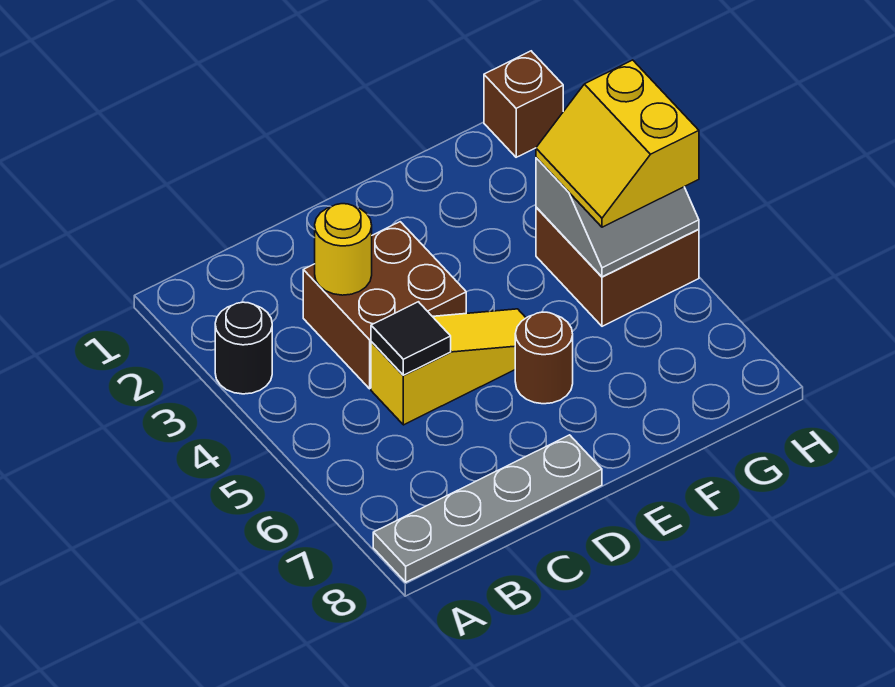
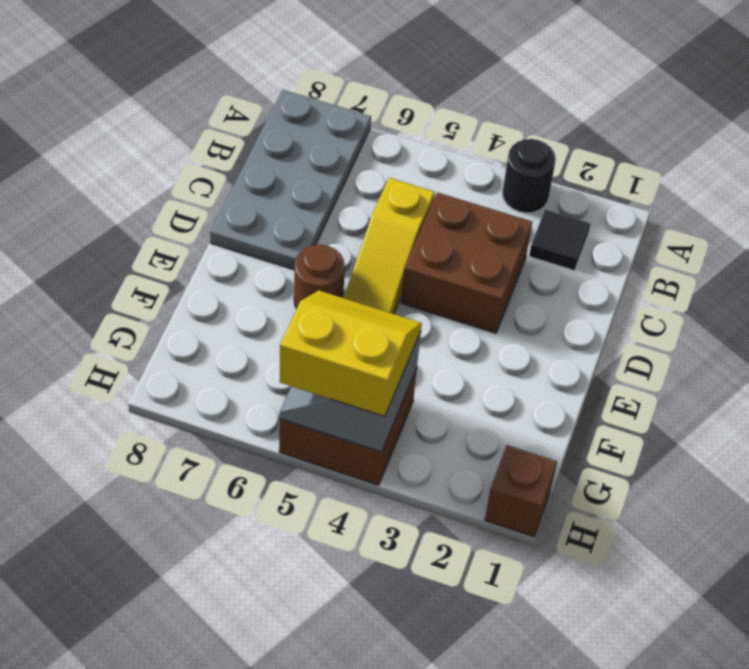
grey plate A8:D8 level 1 -> grey plate A7:D8 level 1
yellow round brick C3 level 2 -> none
black tile C5 level 2 -> black tile B2 level 1

